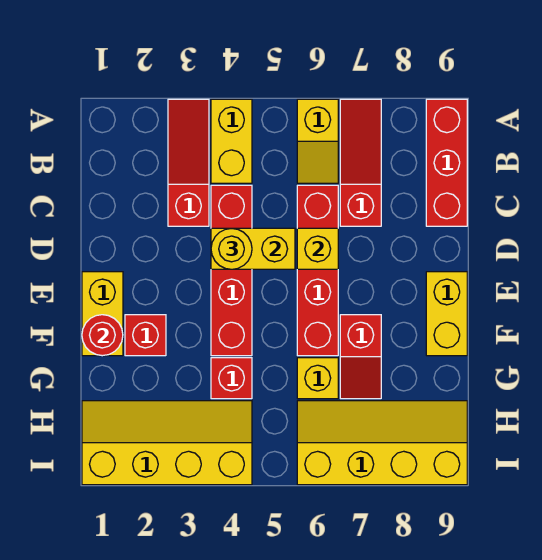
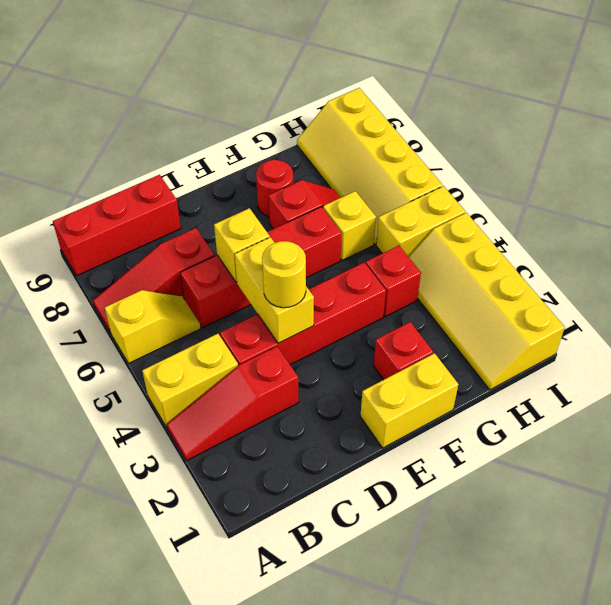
yellow brick E9:F9 level 1 -> yellow brick H5:I5 level 1
red round brick F1 level 2 -> red round brick F8 level 1

